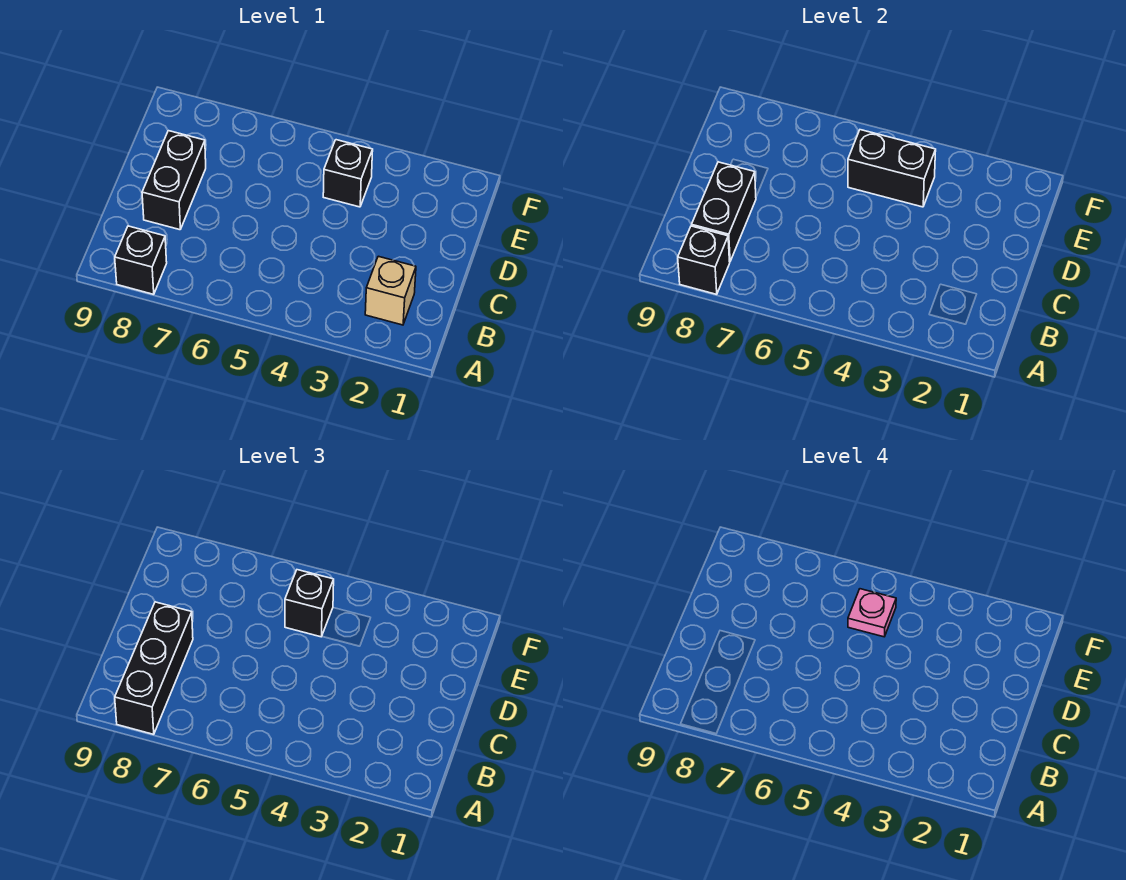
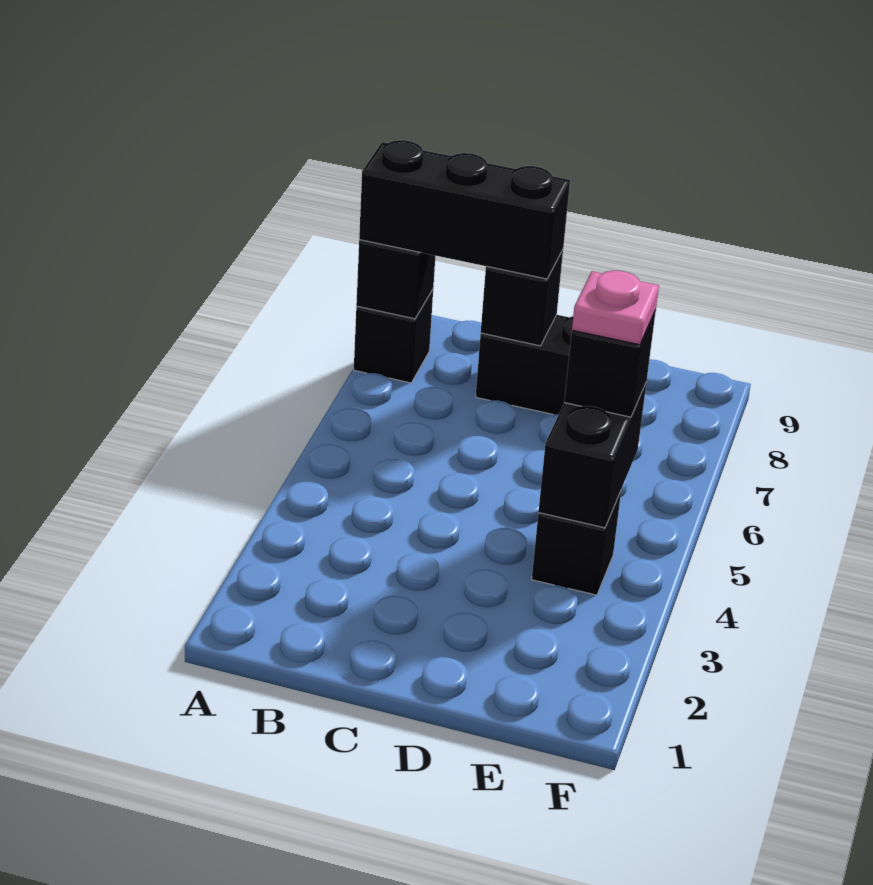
tan brick B2 level 1 -> none
black brick B8:C8 level 2 -> black brick C8 level 2

